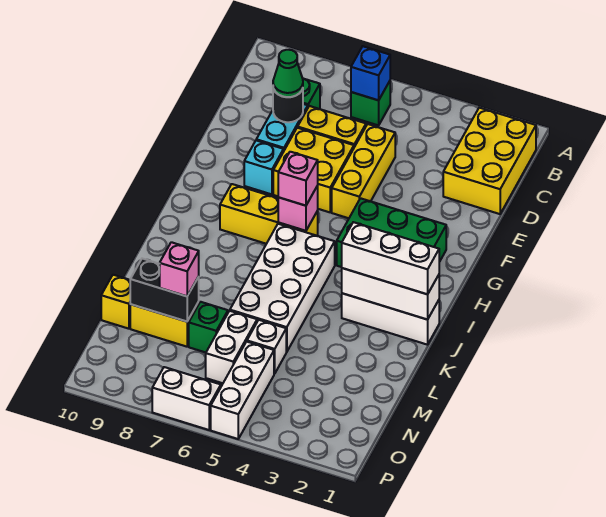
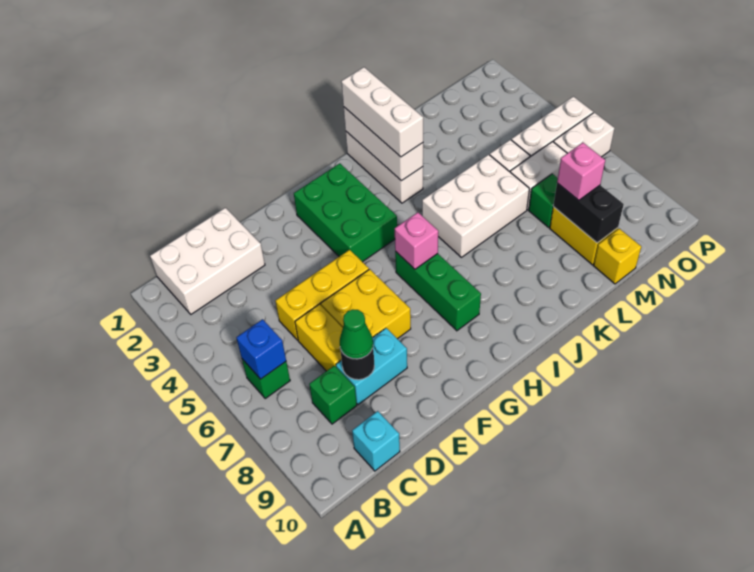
yellow brick B1:D2 level 1 -> white brick B1:D2 level 1
cyan brick F8 level 1 -> cyan brick C10 level 1
yellow brick H6:H8 level 1 -> green brick H6:H8 level 1
pink brick H6 level 3 -> none
white brick I5:L6 level 1 -> white brick J5:L6 level 1
white brick P6:P7 level 1 -> white brick O6:P6 level 1

